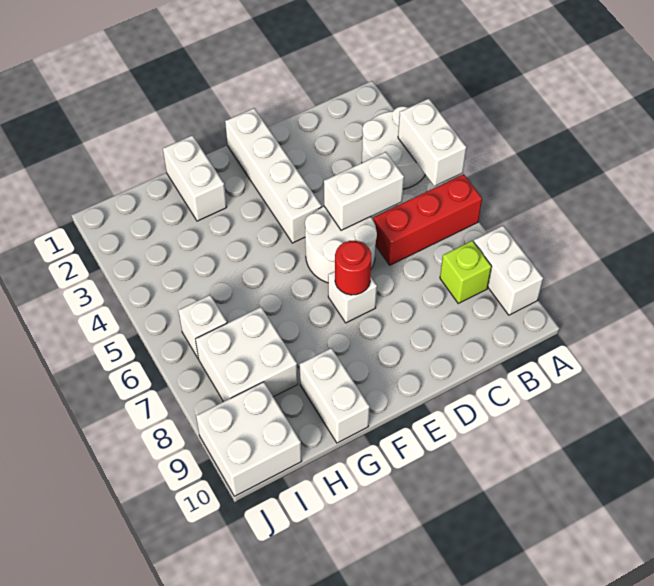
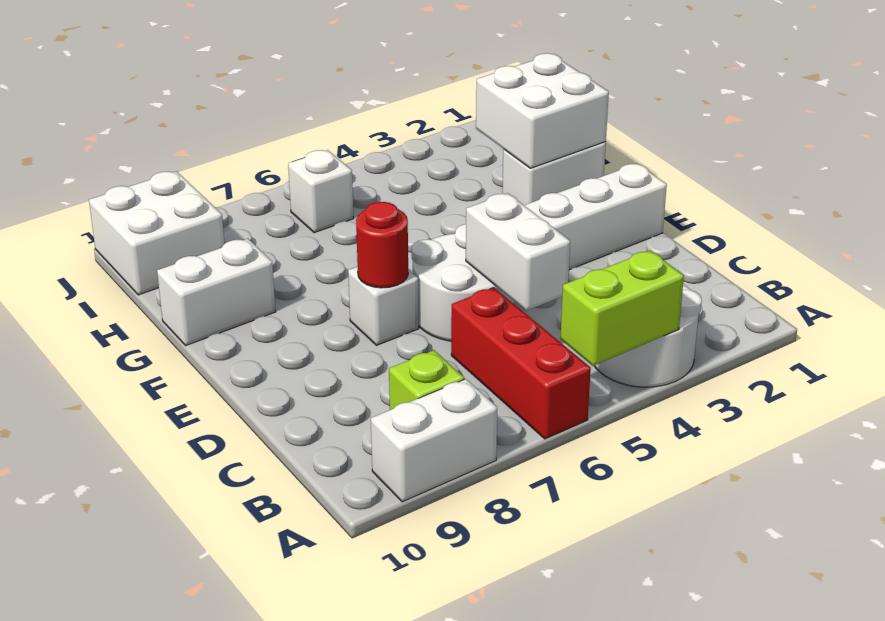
white brick A4:A5 level 2 -> lime brick A4:A5 level 2
white brick H7:I8 level 1 -> white brick G1:H2 level 2

